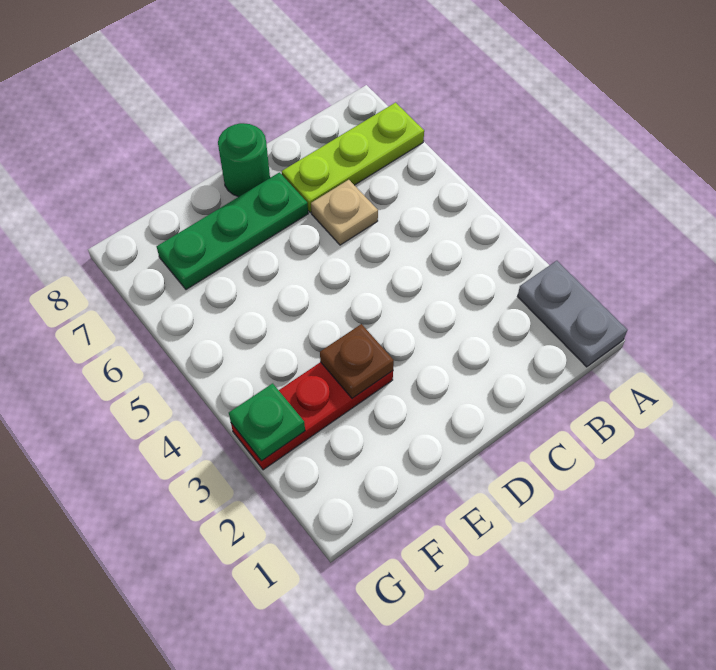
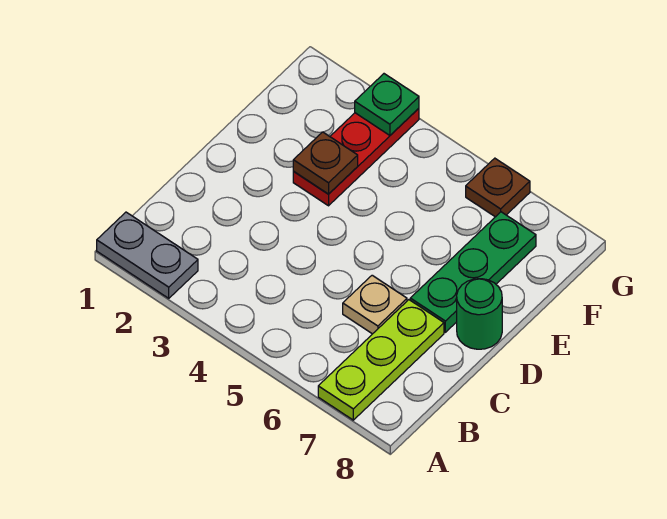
none -> brown plate G6 level 1

